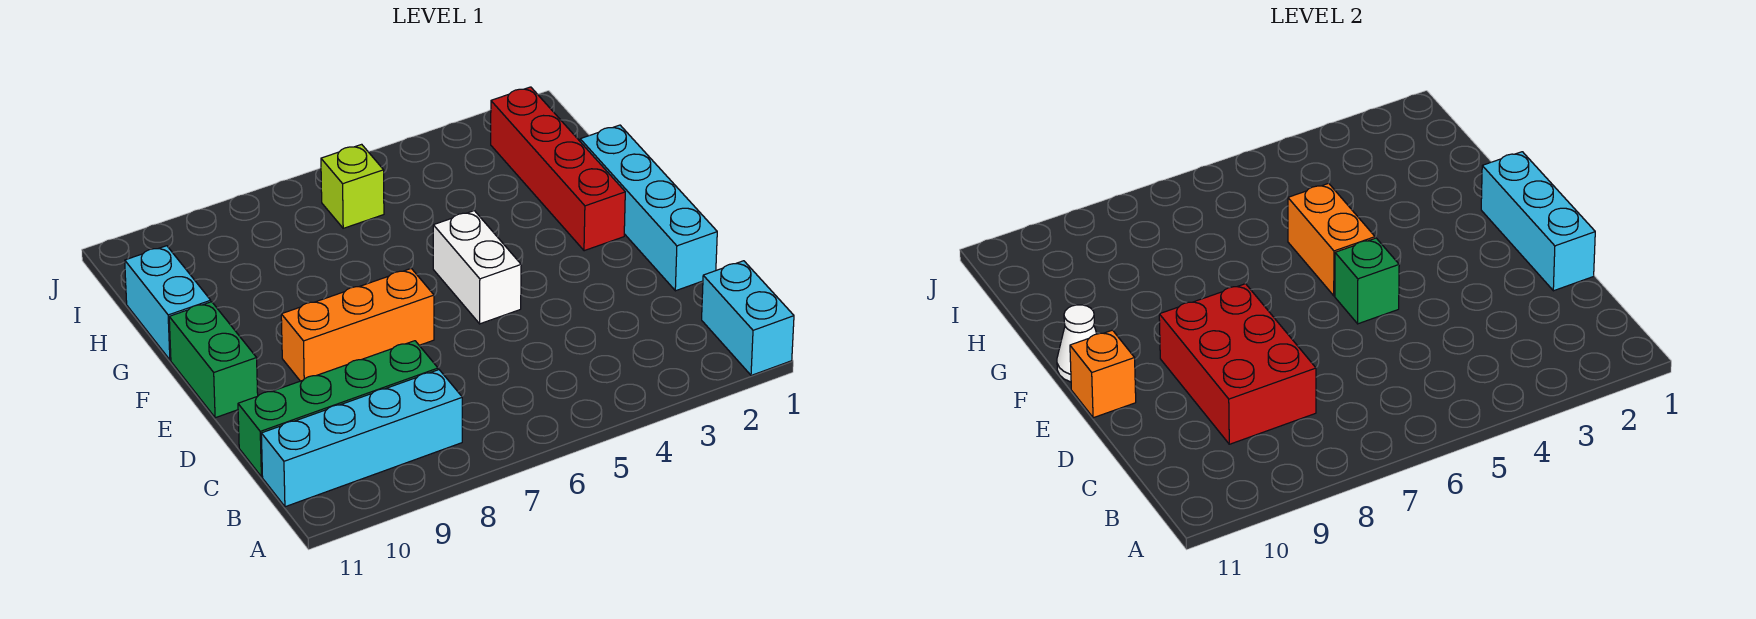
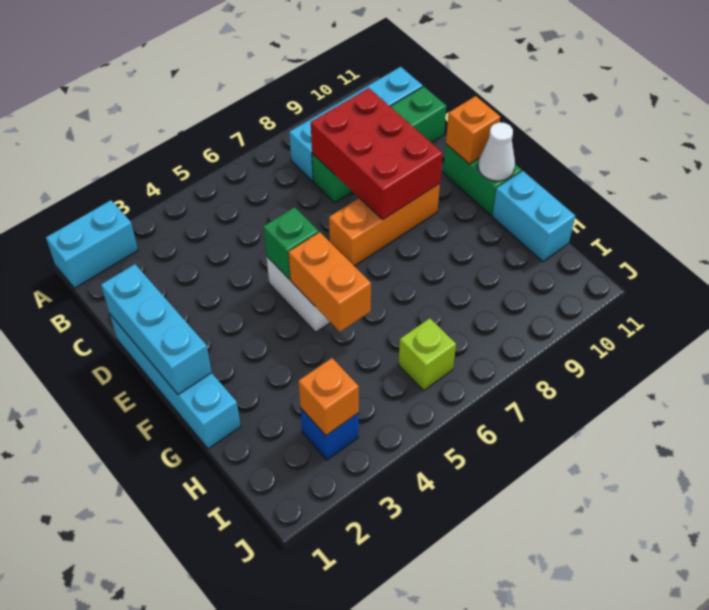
cyan brick A1:B1 level 1 -> cyan brick A1:A2 level 1
red brick F2:I2 level 1 -> none
none -> blue brick I3 level 1
none -> orange brick I3 level 2

